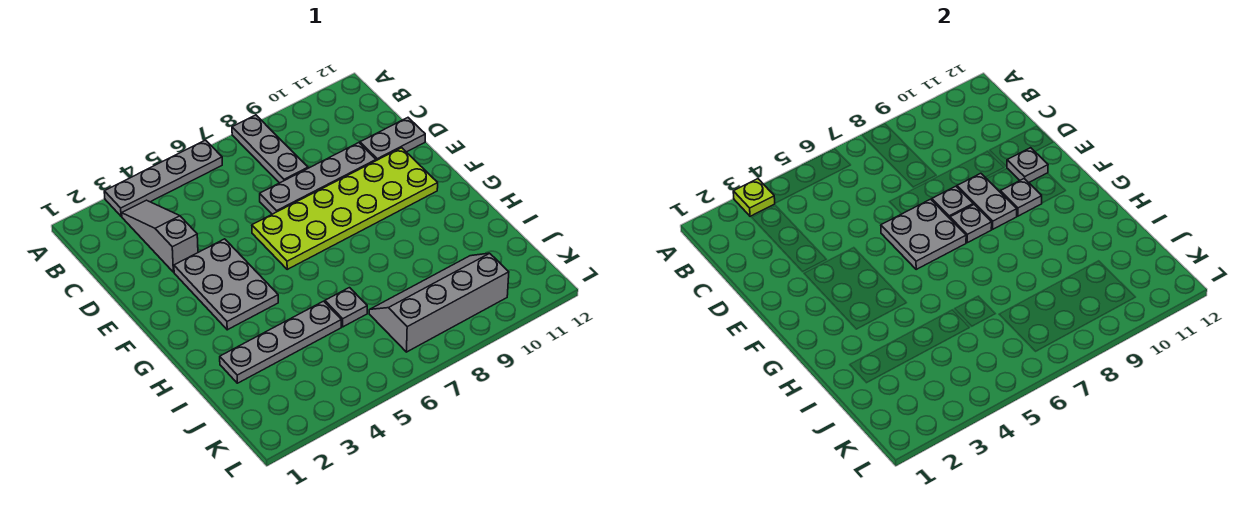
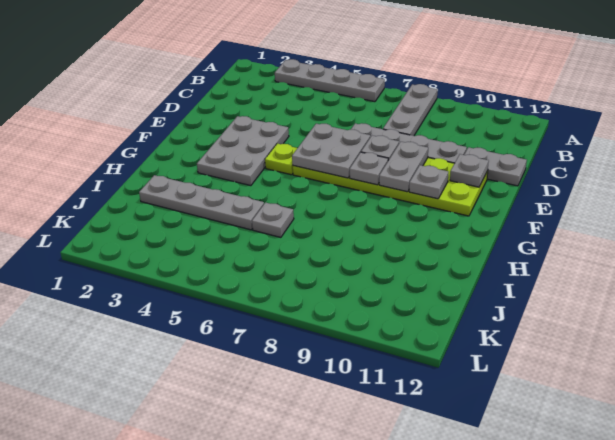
lime plate A3 level 2 -> lime plate F5 level 1
grey slope B3:D3 level 1 top D -> none
grey slope J7:K10 level 1 top K -> none

